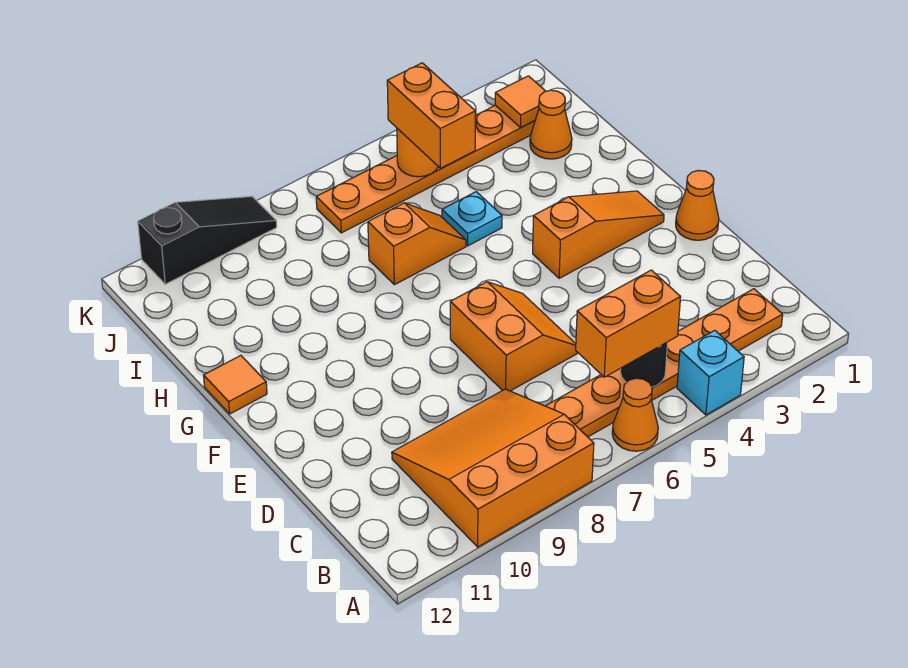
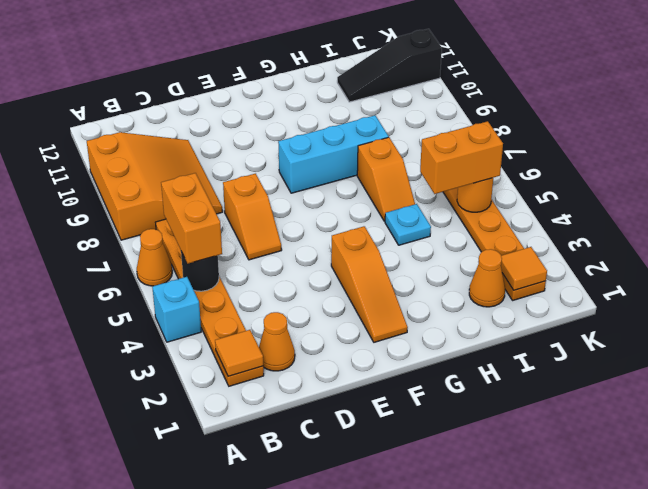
orange slope D6:E7 level 1 top 7 -> orange slope D6:D7 level 1 top 7
orange cone E1 level 1 -> orange cone C2 level 1
none -> cyan brick F8:H8 level 1
orange tile G12 level 1 -> orange tile B2 level 2
black slope K9:K11 level 1 top 11 -> black slope I11:K11 level 1 top K

